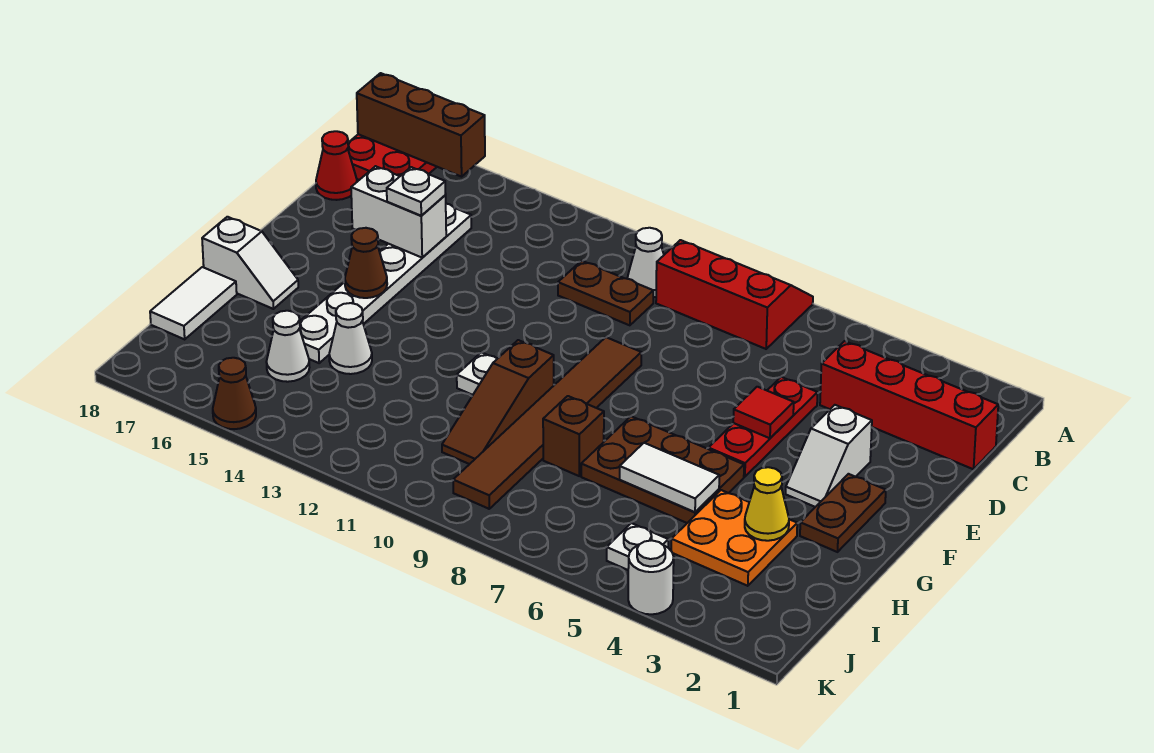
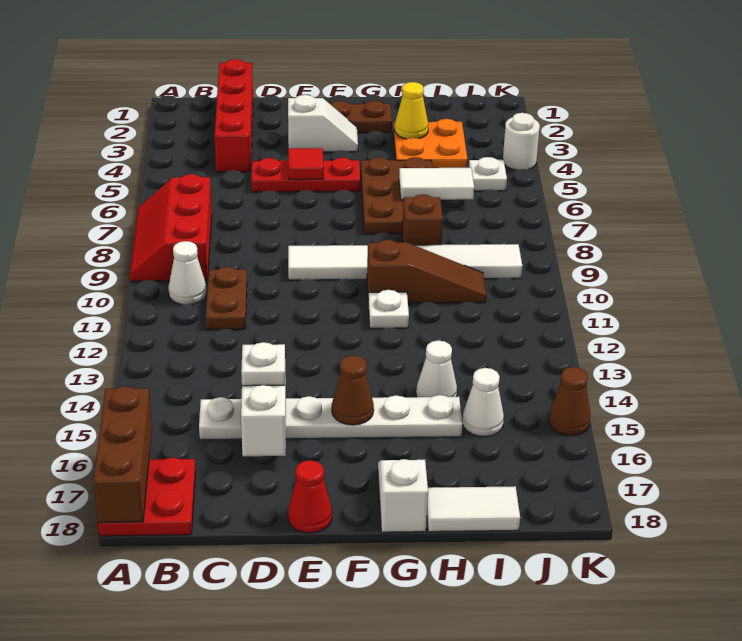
red cone C18 level 1 -> red cone E18 level 1
brown tile E9:J9 level 1 -> white tile E9:J9 level 1
white tile H5:H6 level 2 -> white tile H6:I6 level 2

